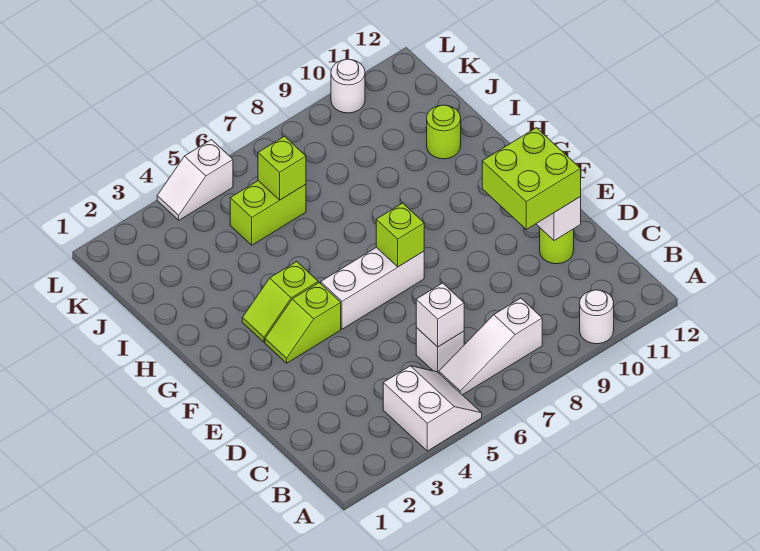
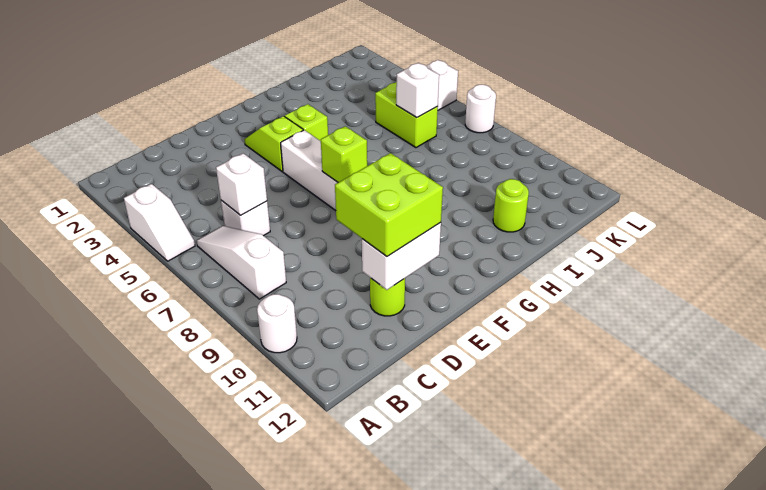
white slope A4:B5 level 1 top 4 -> white slope A4:A5 level 1 top 4
lime brick J6 level 2 -> white brick J6 level 2
white round brick L10 level 1 -> white round brick L7 level 1

